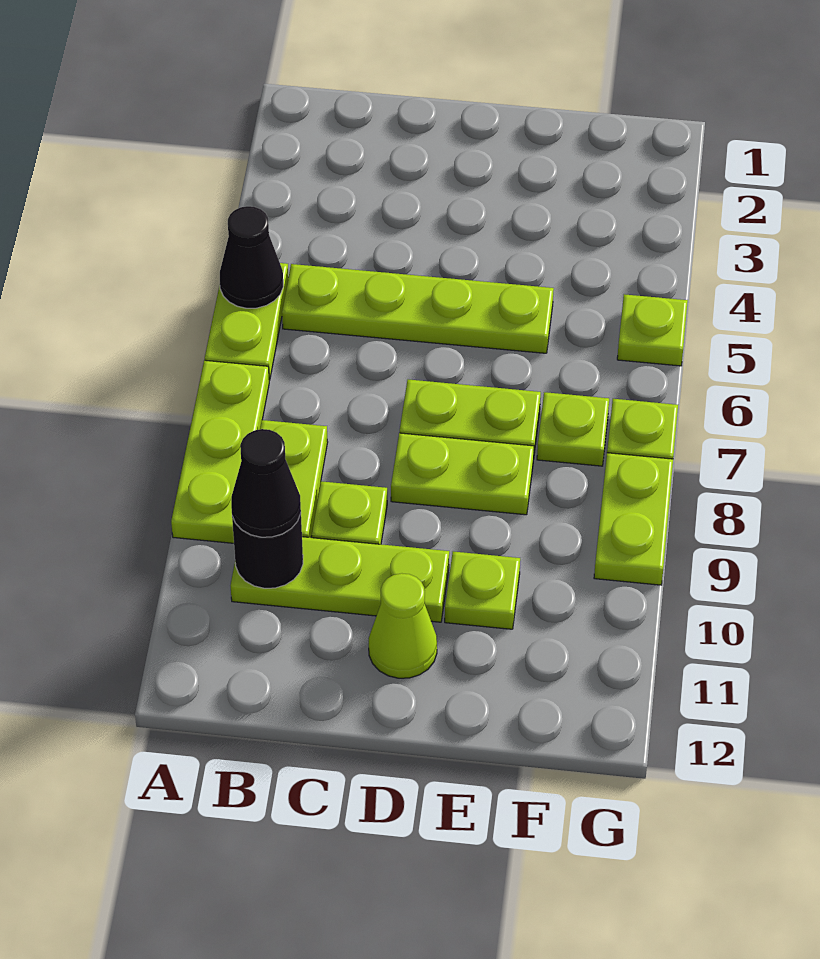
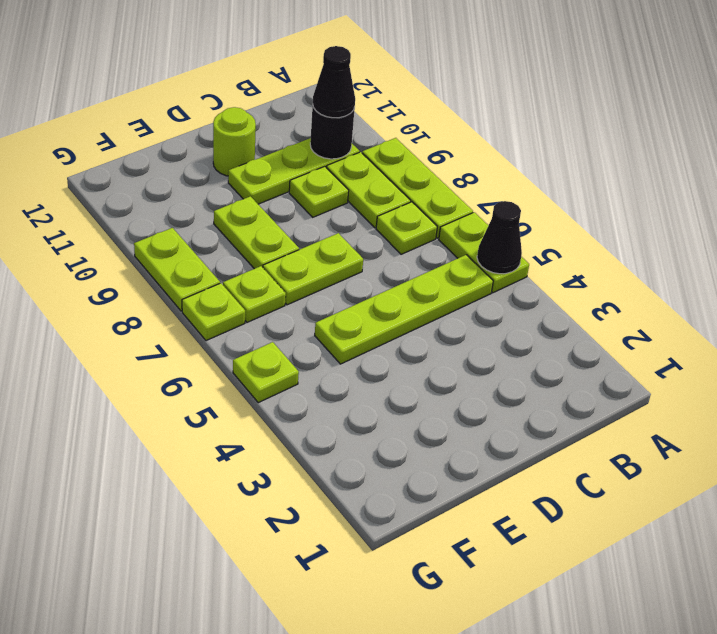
lime plate D8:E8 level 1 -> lime plate E8:E9 level 1
lime cone D11 level 1 -> lime round brick D11 level 1
lime plate E10 level 1 -> lime plate B7 level 1

